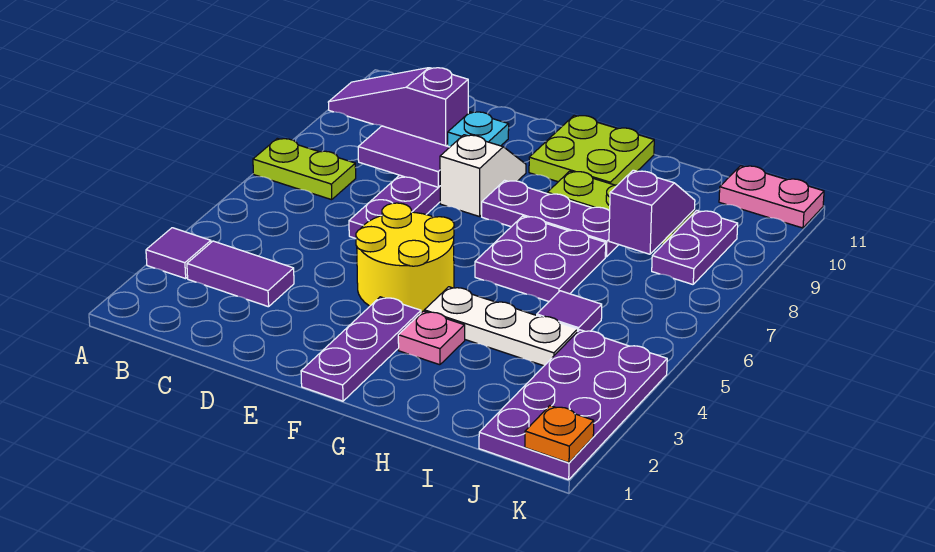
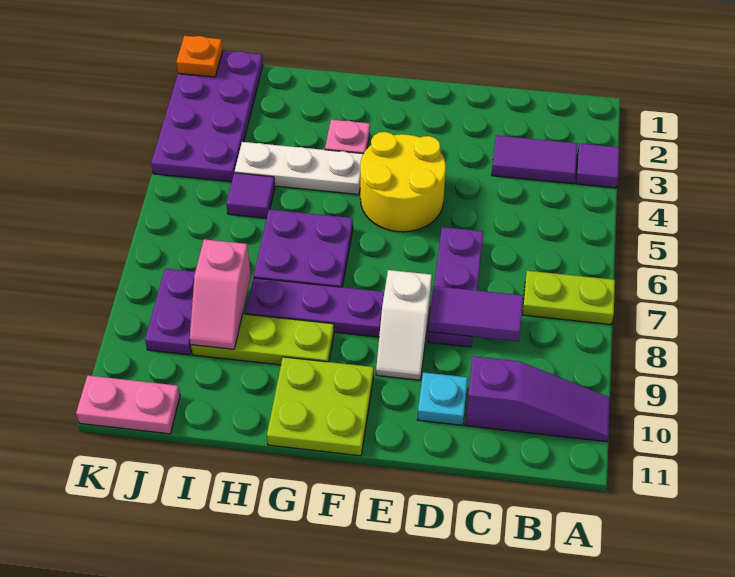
purple plate F1:F3 level 1 -> none
purple slope I8:I9 level 2 top 8 -> pink slope I8:I9 level 2 top 8

